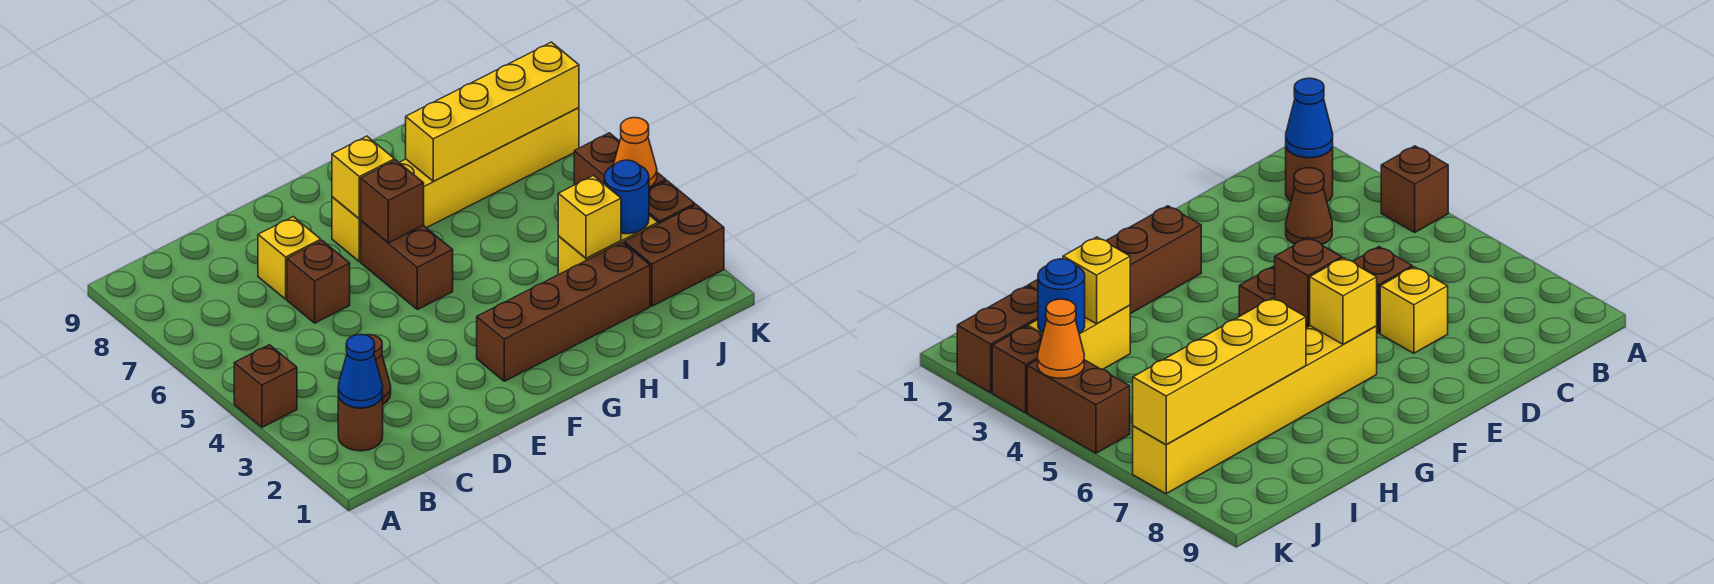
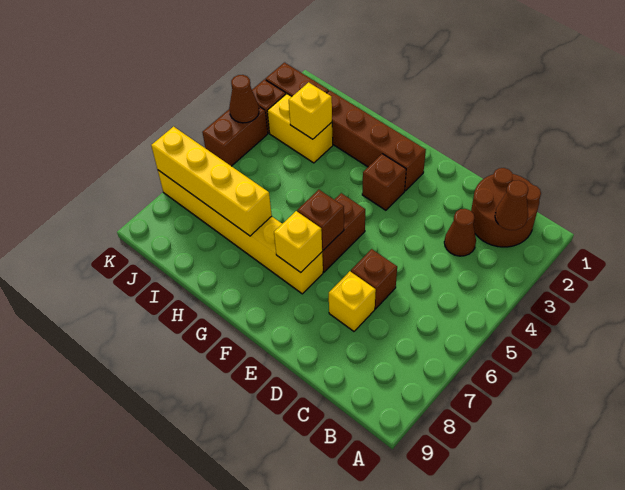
brown brick A4 level 1 -> brown brick F3 level 1
brown round brick B2 level 1 -> brown round brick B1:C2 level 1
blue cone B2 level 2 -> brown cone B2 level 2
blue round brick J3 level 2 -> none
orange cone K4 level 2 -> brown cone K4 level 2

